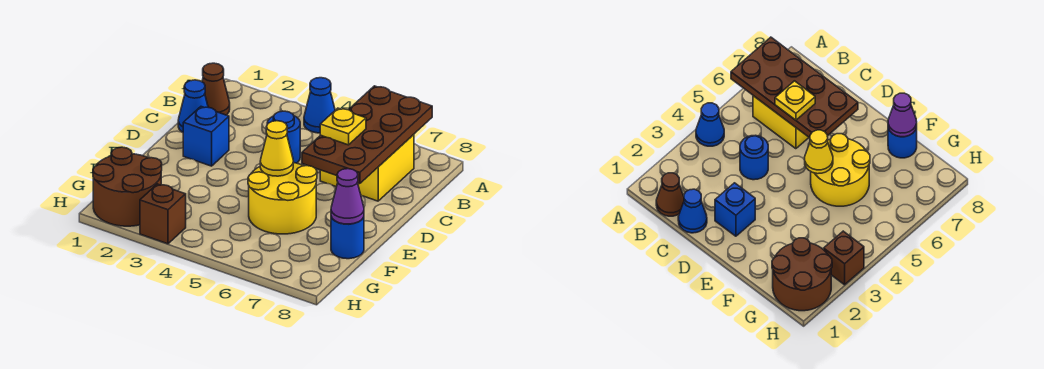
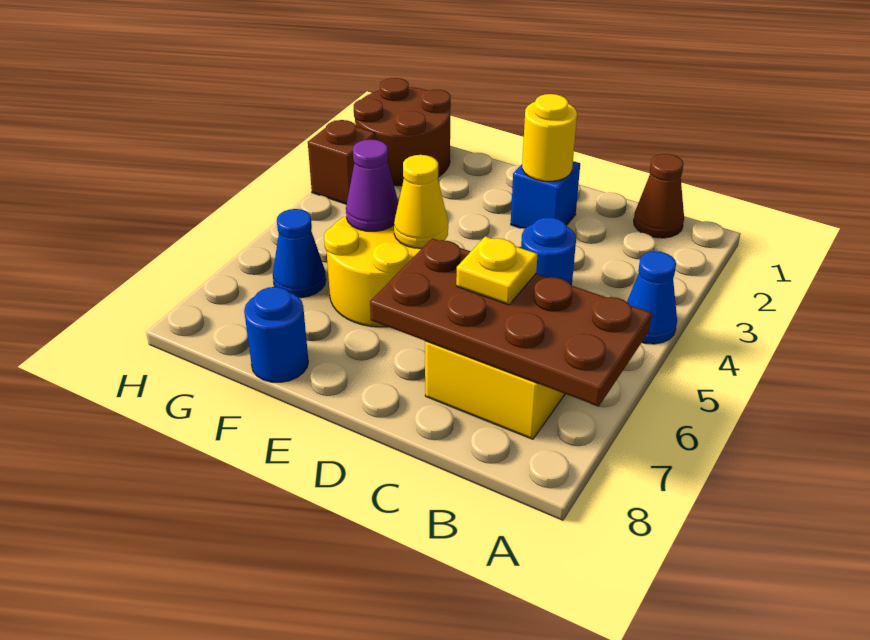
blue cone C1 level 1 -> blue cone G6 level 1
none -> yellow round brick D2 level 2
purple cone F8 level 2 -> purple cone F5 level 2

